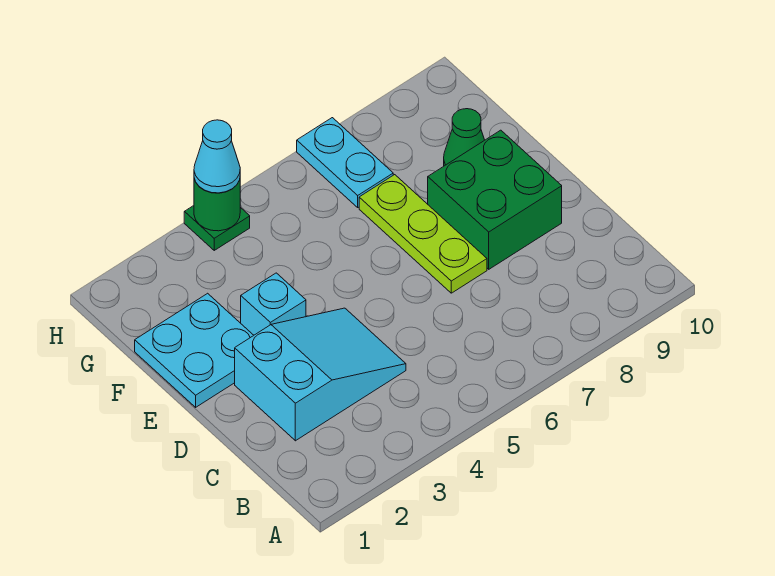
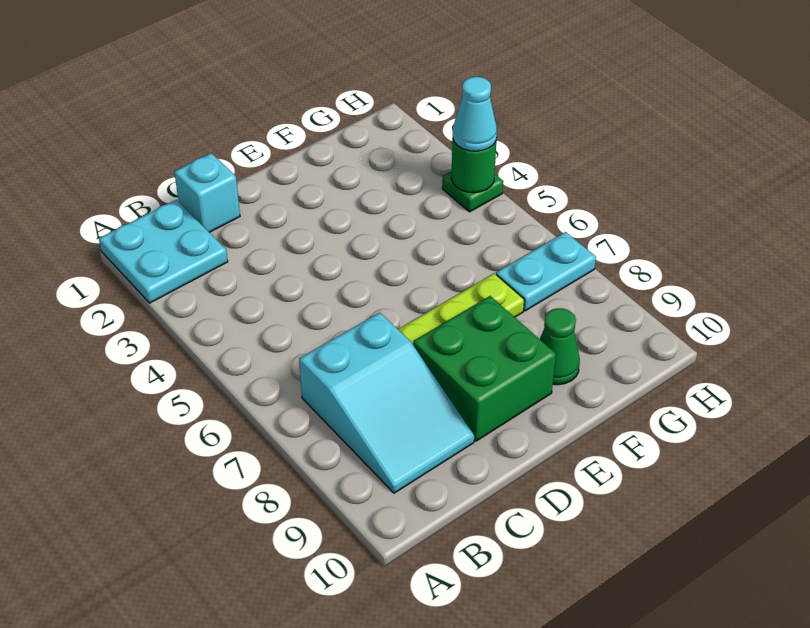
cyan slope C2:D4 level 1 top 2 -> cyan slope B7:C9 level 1 top 7
cyan plate E1:F2 level 1 -> cyan plate A1:B2 level 1
cyan brick E3 level 1 -> cyan brick C1 level 1

